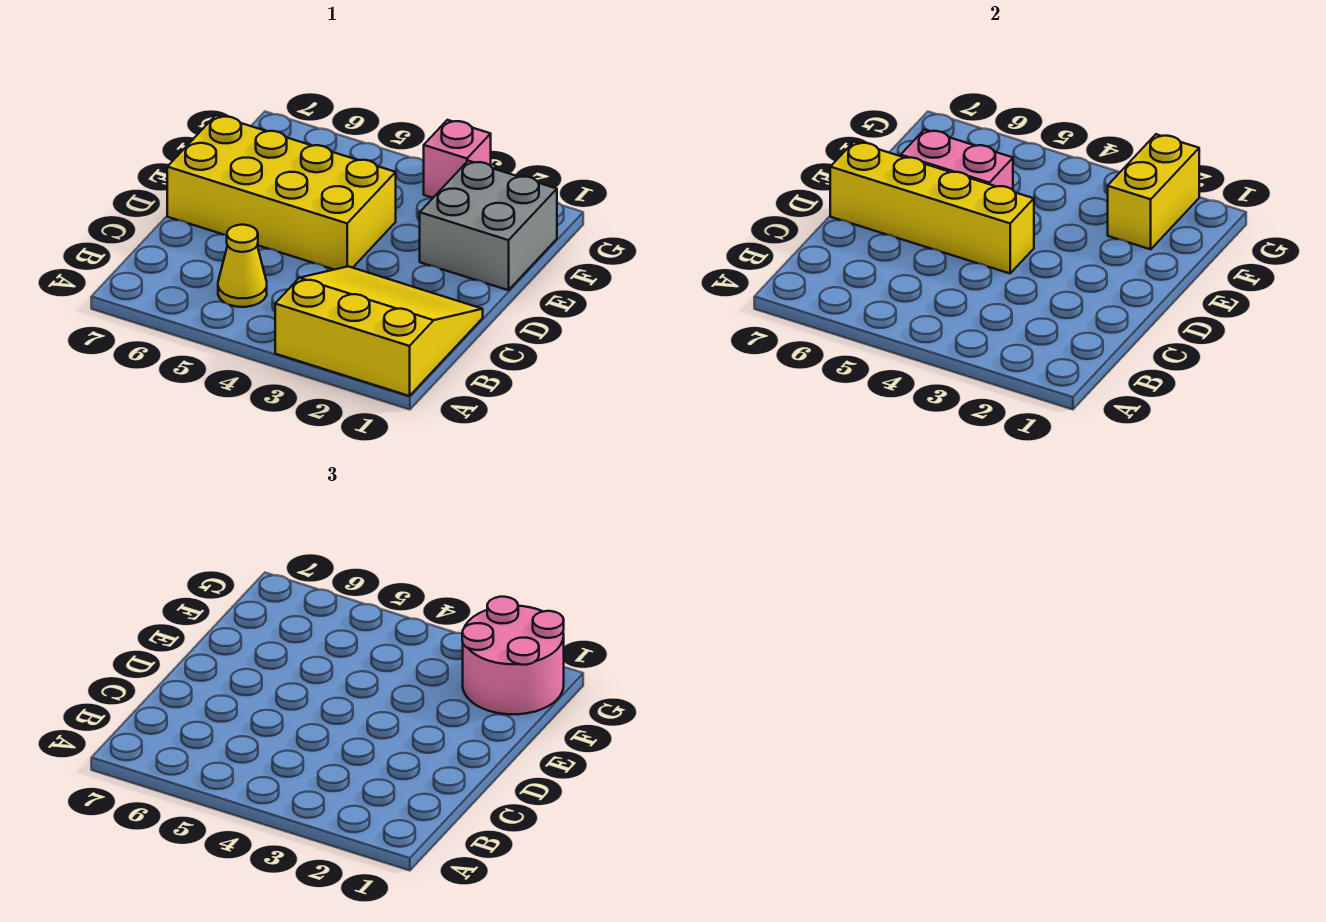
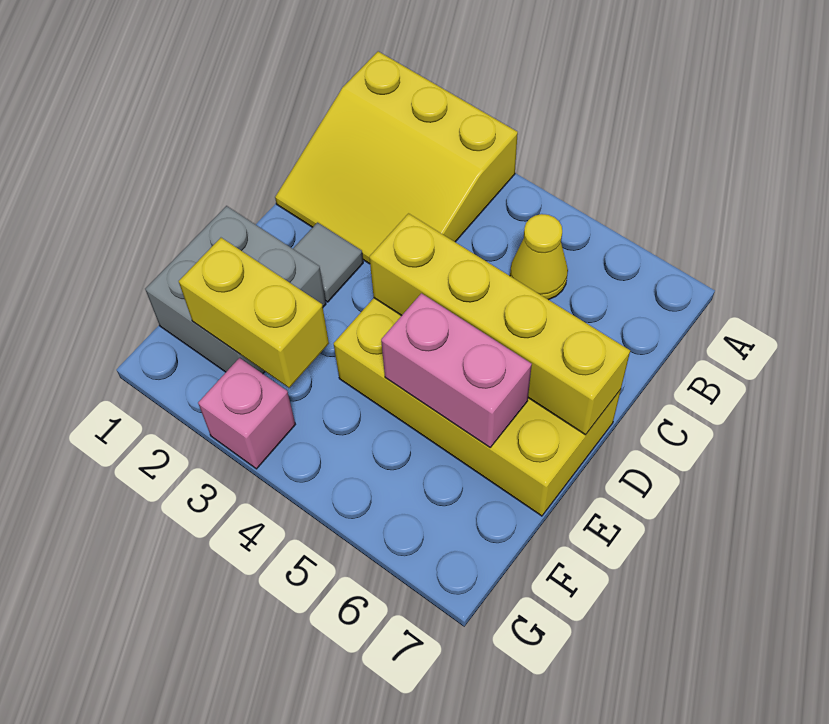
none -> grey tile D2 level 1
pink round brick F1:G2 level 3 -> none
yellow brick F2:G2 level 2 -> yellow brick F2:F3 level 2

